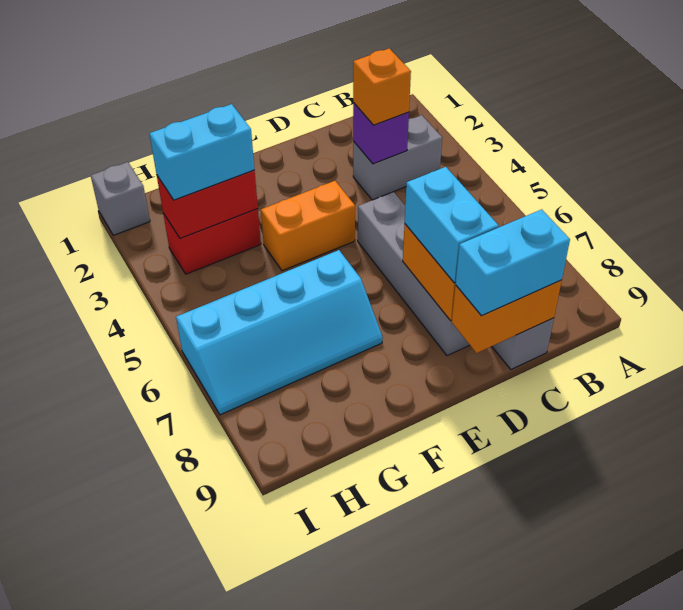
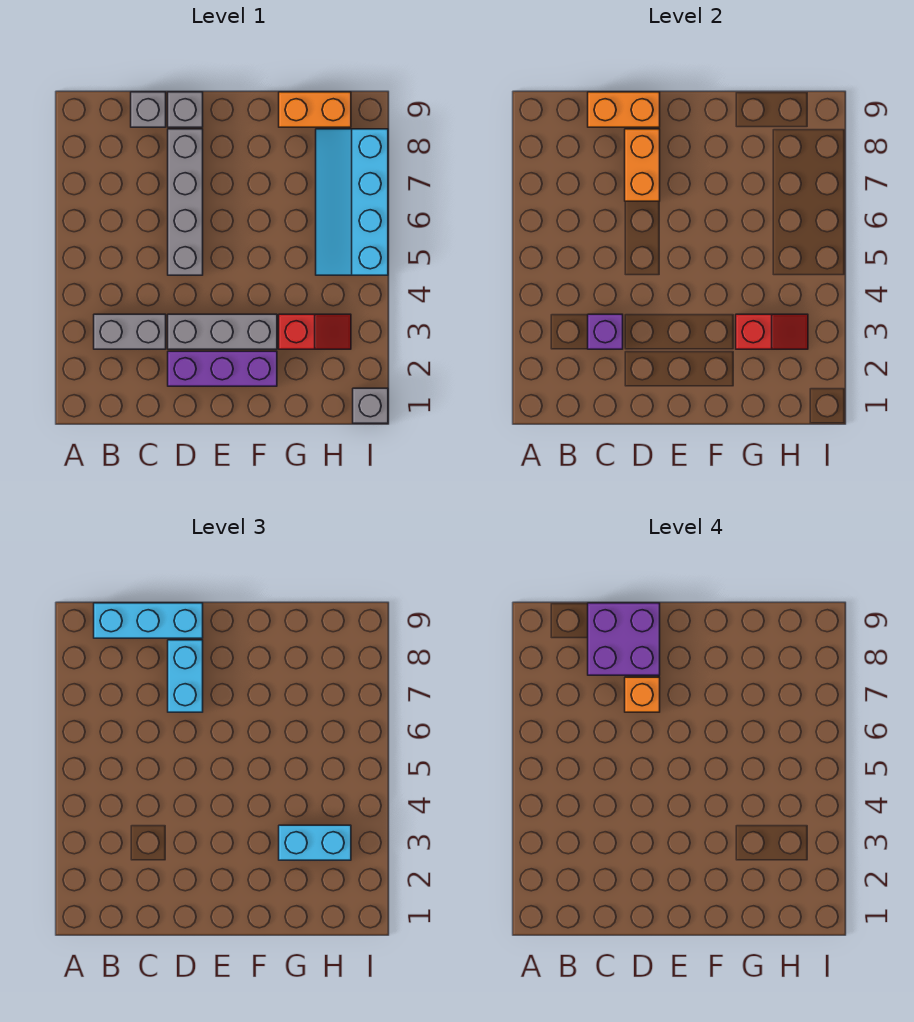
orange brick C3 level 3 -> orange brick D7 level 4
none -> purple brick C8:D9 level 4
cyan brick C9:D9 level 3 -> cyan brick B9:D9 level 3
none -> purple brick D2:F2 level 1
none -> grey brick D3:F3 level 1
none -> grey brick D9 level 1
orange brick E4:F4 level 1 -> orange brick G9:H9 level 1
cyan slope F6:I7 level 1 top 6 -> cyan slope H5:I8 level 1 top I
red brick G3:H3 level 1 -> red slope G3:H3 level 1 top G
red brick G3:H3 level 2 -> red slope G3:H3 level 2 top G

